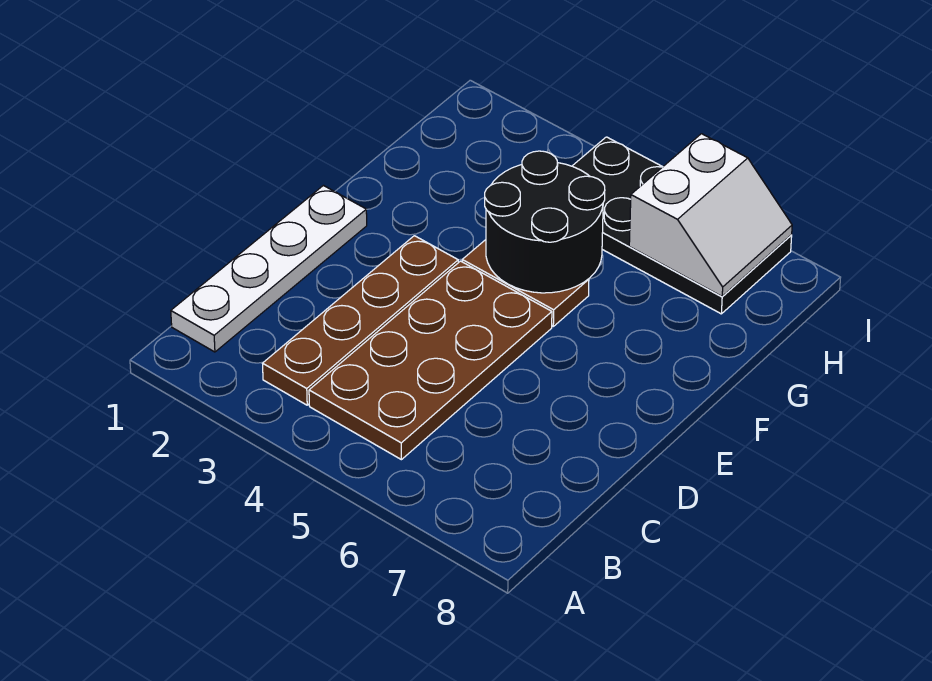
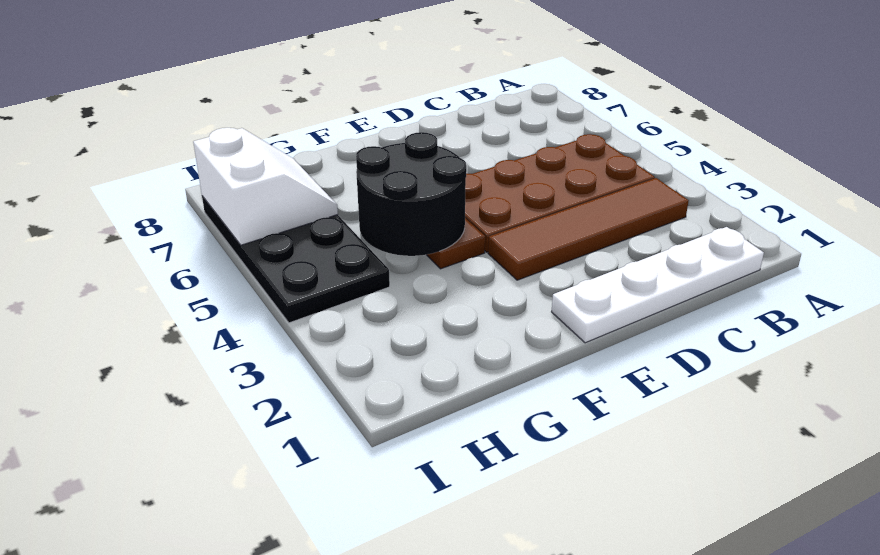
brown plate B3:E3 level 1 -> brown tile B3:E3 level 1
white slope H6:I7 level 2 top 6 -> white slope H6:I7 level 2 top I

